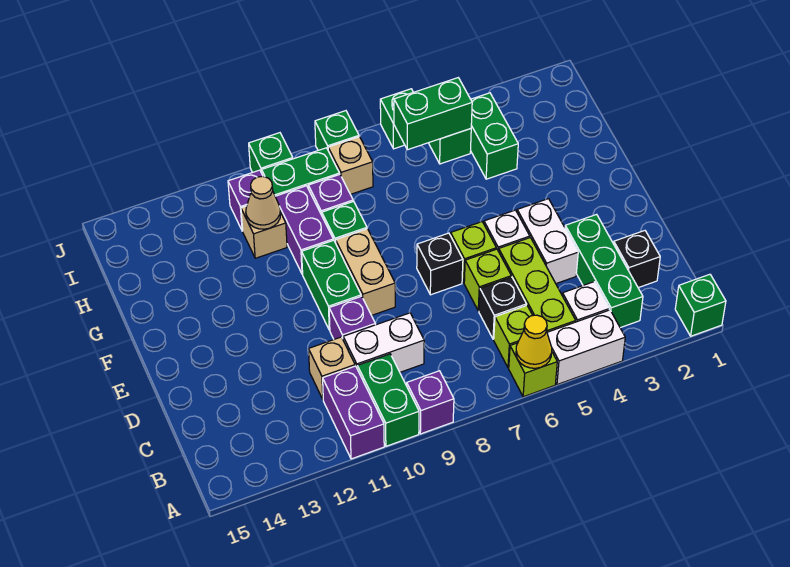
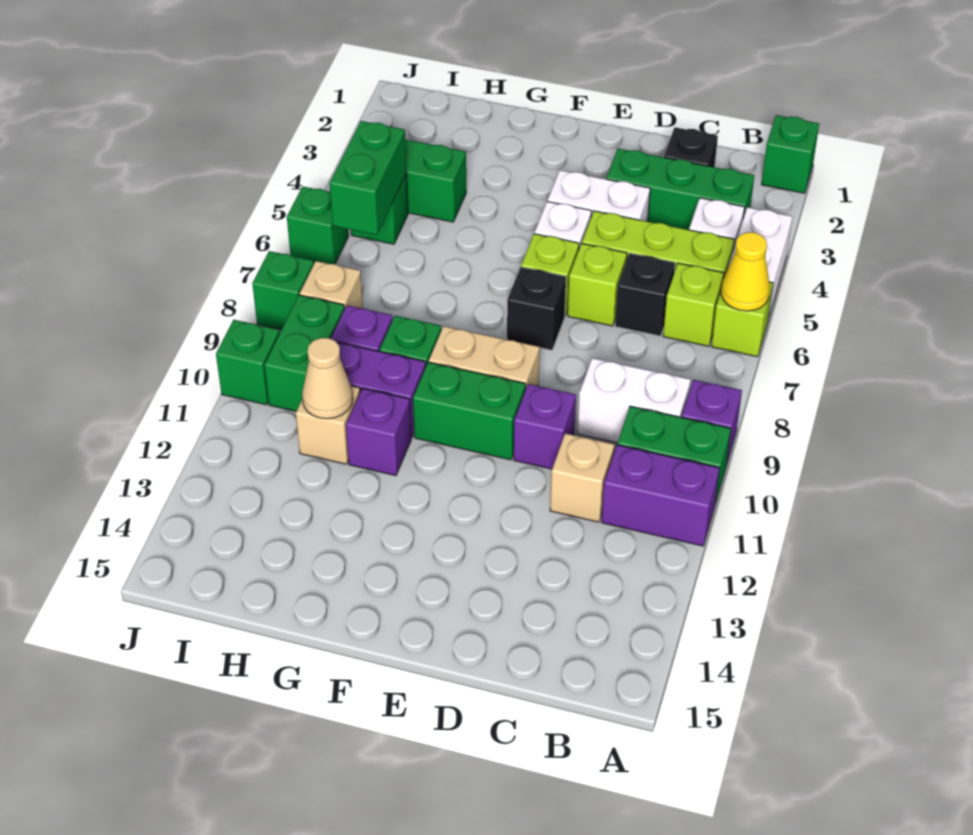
white brick C9:C10 level 1 -> white brick B9:C9 level 1
purple brick I11 level 1 -> purple brick G11 level 1

